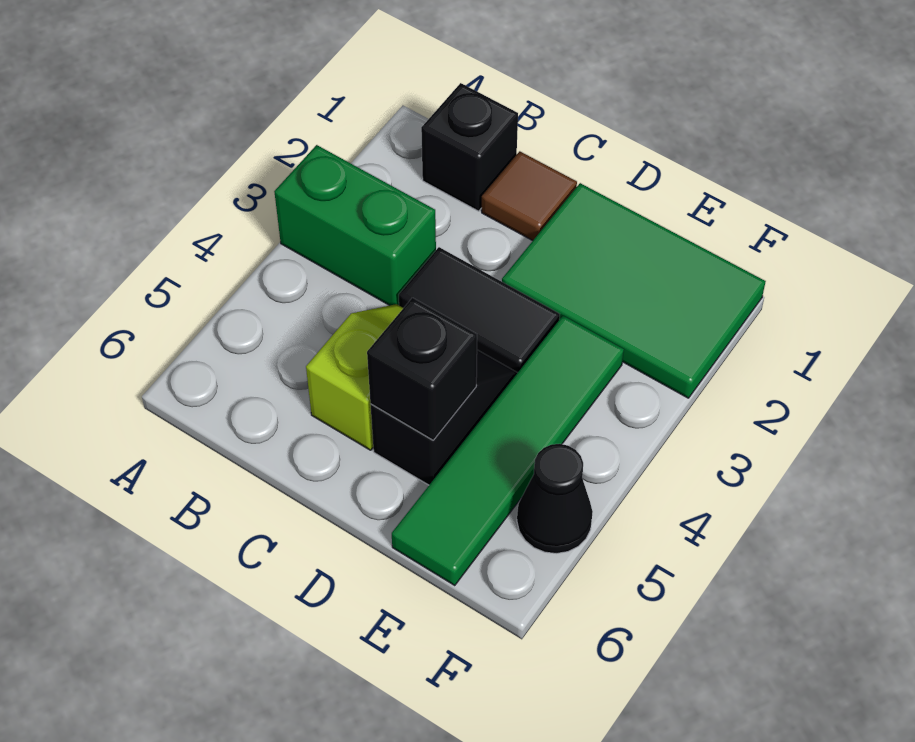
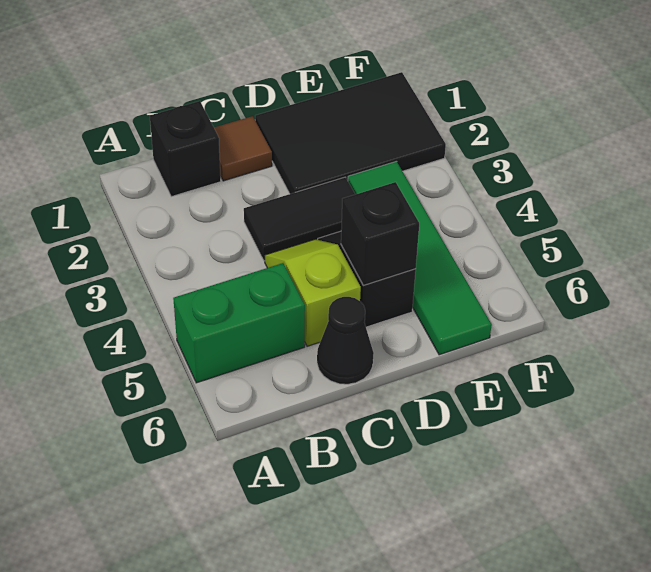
green brick A3:B3 level 1 -> green brick A5:B5 level 1
green tile D1:F2 level 1 -> black tile D1:F2 level 1
black cone F5 level 1 -> black cone C6 level 1

